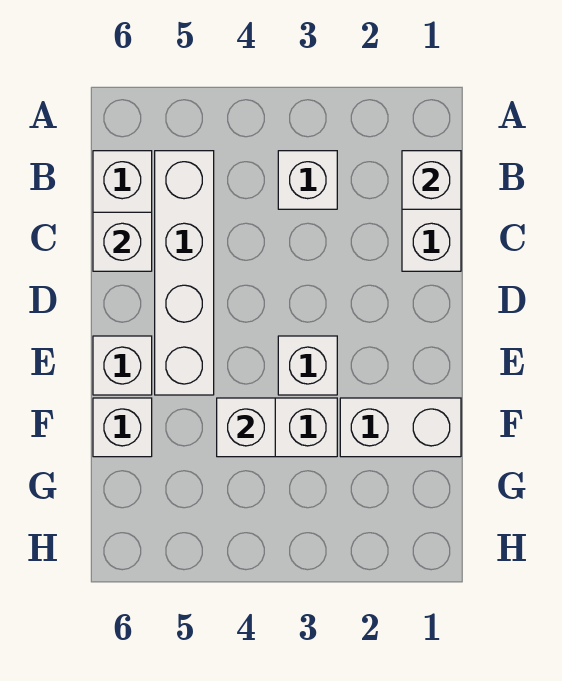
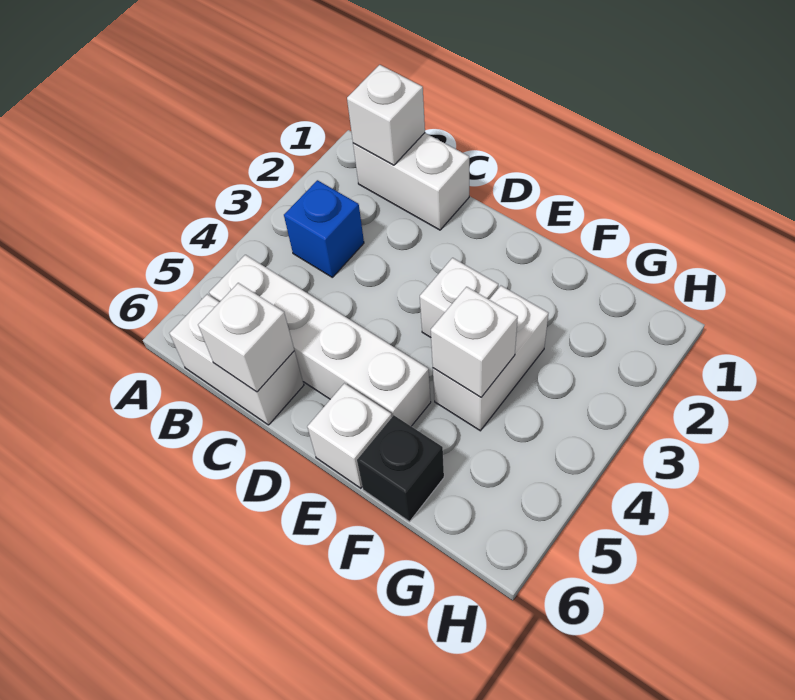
white brick B3 level 1 -> blue brick B3 level 1
white brick F1:F2 level 1 -> none
white brick F6 level 1 -> black brick F6 level 1

